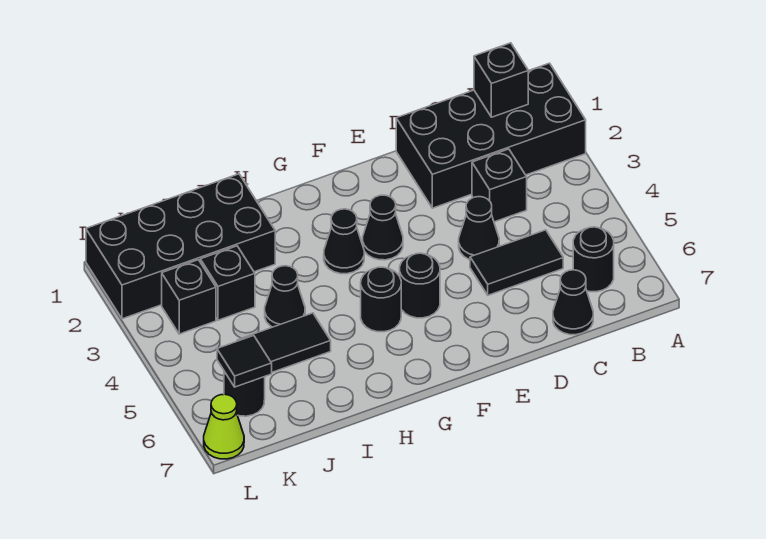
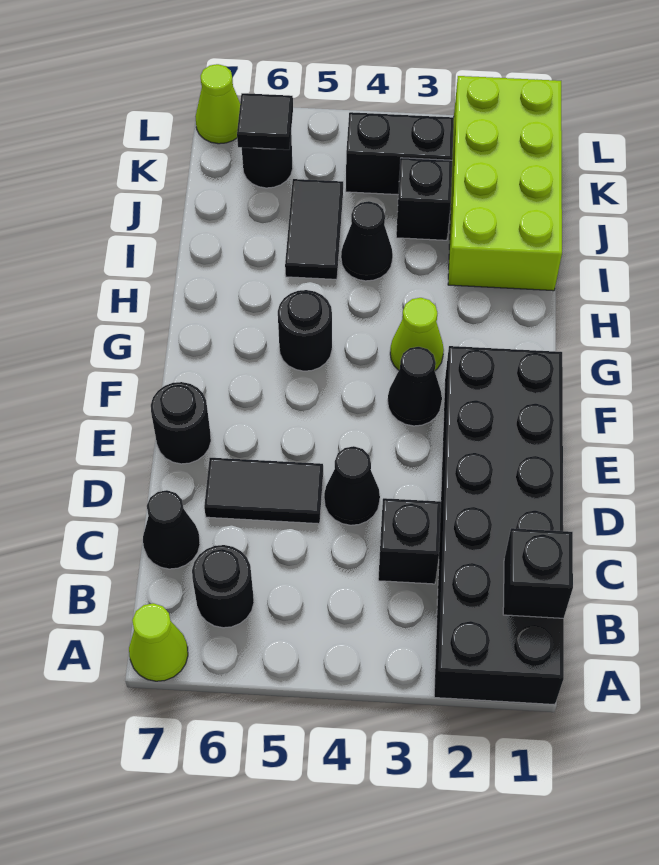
black brick A1:D2 level 1 -> black brick A1:F2 level 1
none -> lime cone A7 level 1
black tile C5:D5 level 1 -> black tile D5:D6 level 1
black round brick F5 level 1 -> black round brick E7 level 1
black cone G3 level 1 -> lime cone G3 level 1
black brick I1:L2 level 1 -> lime brick I1:L2 level 1
black brick K3 level 1 -> black brick K3:K4 level 1

